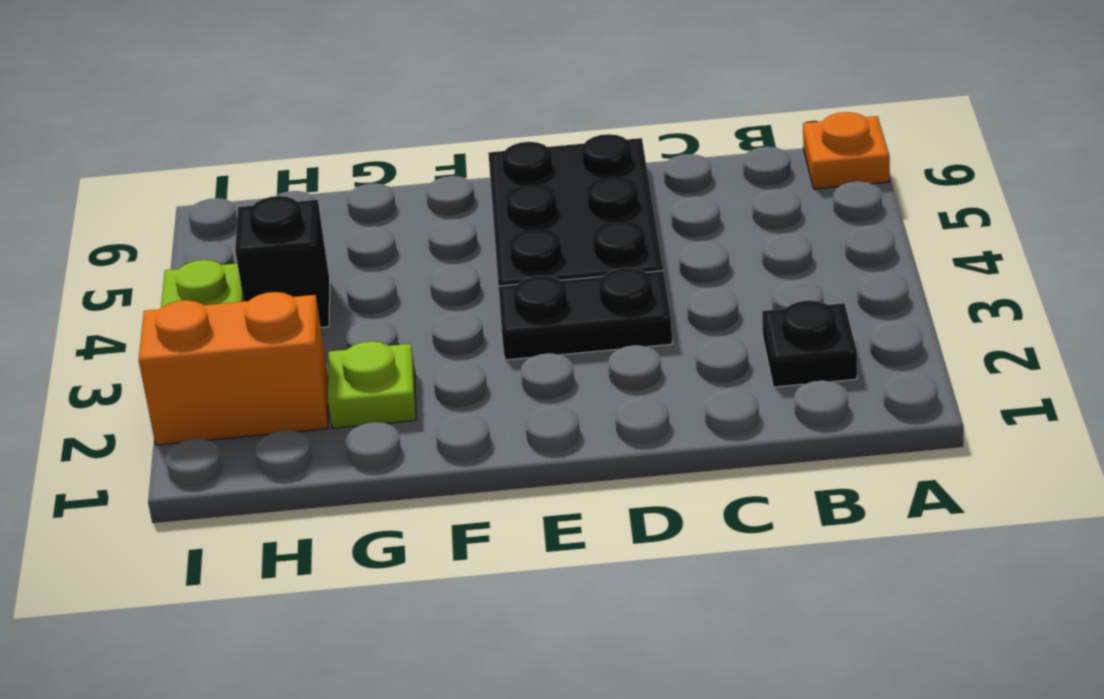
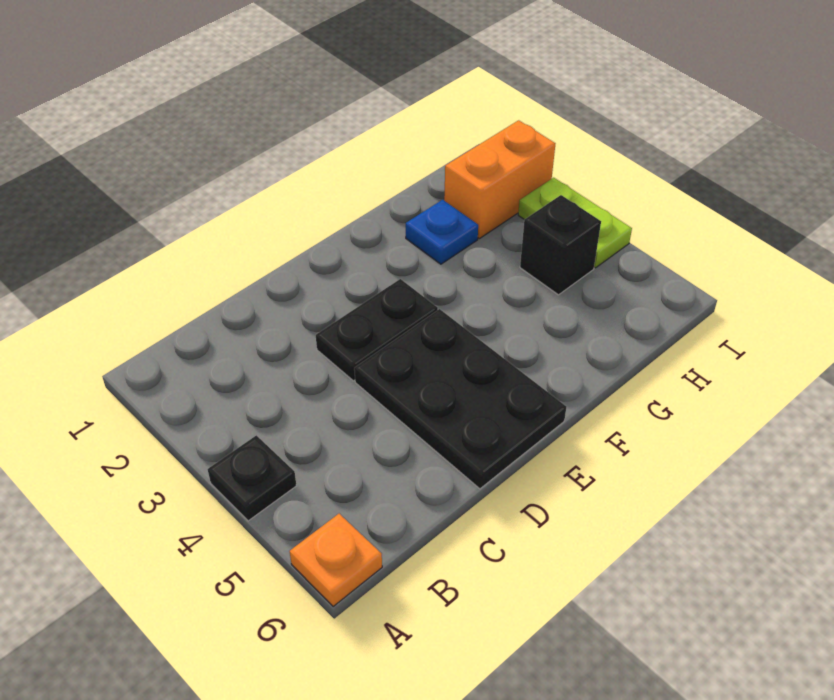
black plate B2 level 1 -> black plate A4 level 1
lime plate G2 level 1 -> blue plate G2 level 1

